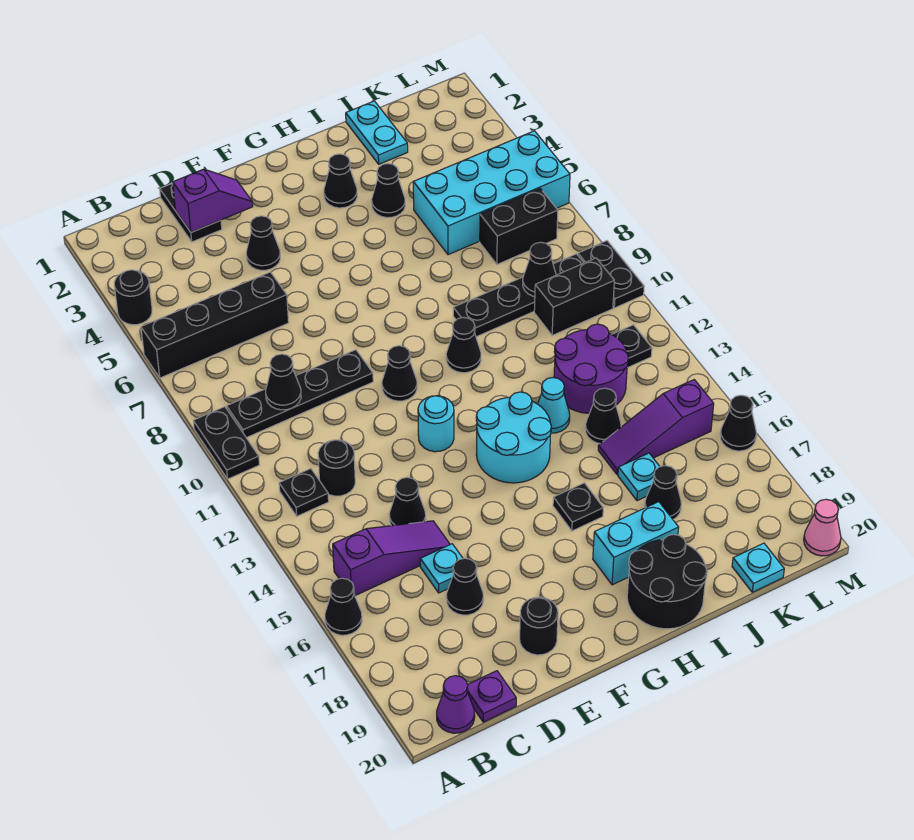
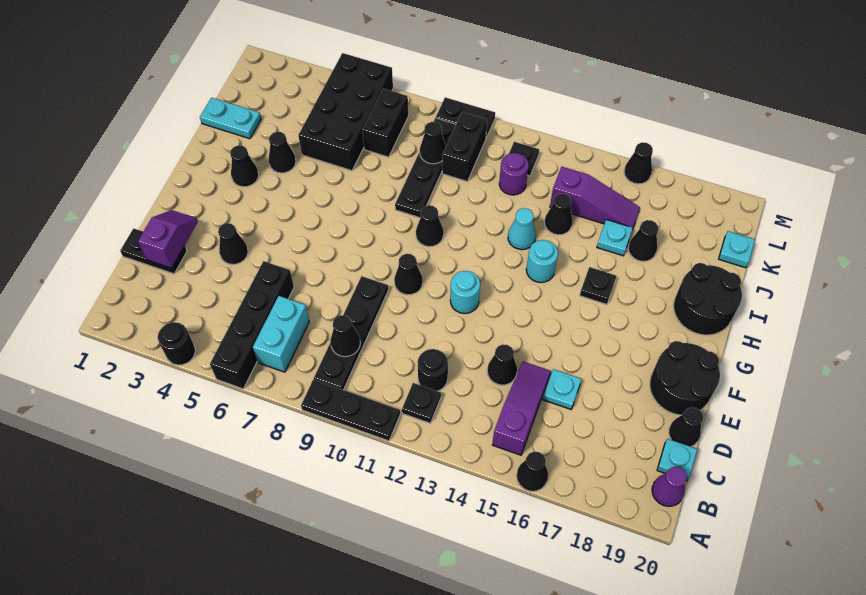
black plate A9:A10 level 1 -> black plate A9:A11 level 1
purple plate C20 level 1 -> cyan plate C20 level 1
black cone D17 level 1 -> black cone D20 level 1
black round brick E19 level 1 -> black round brick E19:F20 level 1
cyan round brick G13:H14 level 1 -> cyan round brick H14 level 1
cyan brick H18:I18 level 1 -> cyan brick B7:C7 level 1
cyan brick J5:M6 level 1 -> black brick J5:M6 level 1
purple round brick J12:K13 level 1 -> purple round brick K12 level 1
purple slope J15:L15 level 1 top L -> purple slope K14:K16 level 1 top 14
pink cone M20 level 1 -> none

